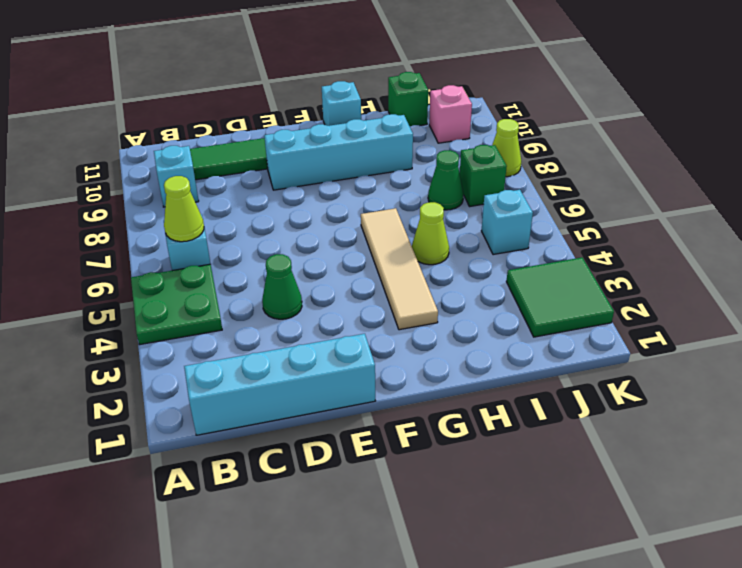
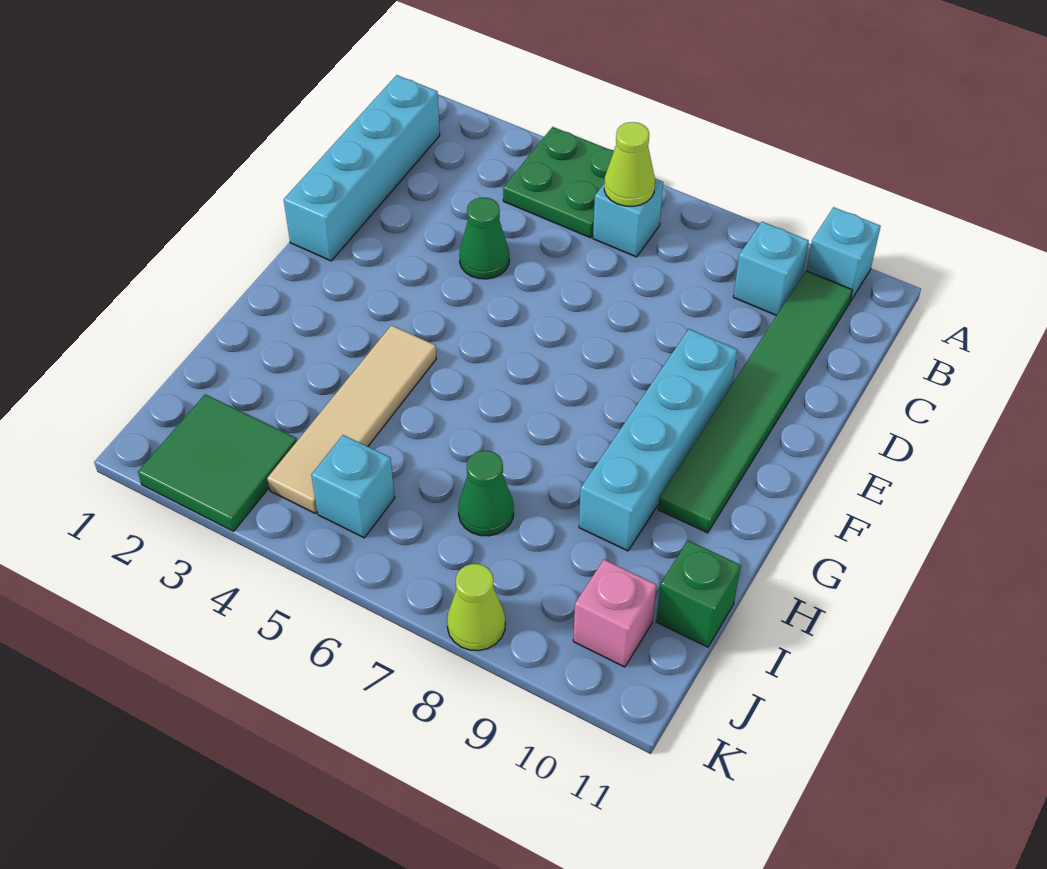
tan tile G3:G6 level 1 -> tan tile G4:J4 level 1
cyan brick G11 level 1 -> cyan brick A10 level 1
lime cone H5 level 1 -> none
green brick J7 level 1 -> none

